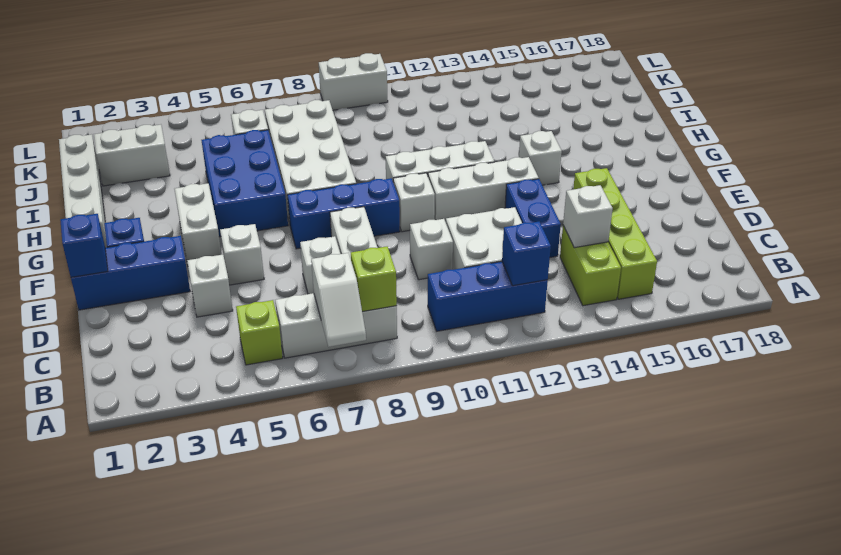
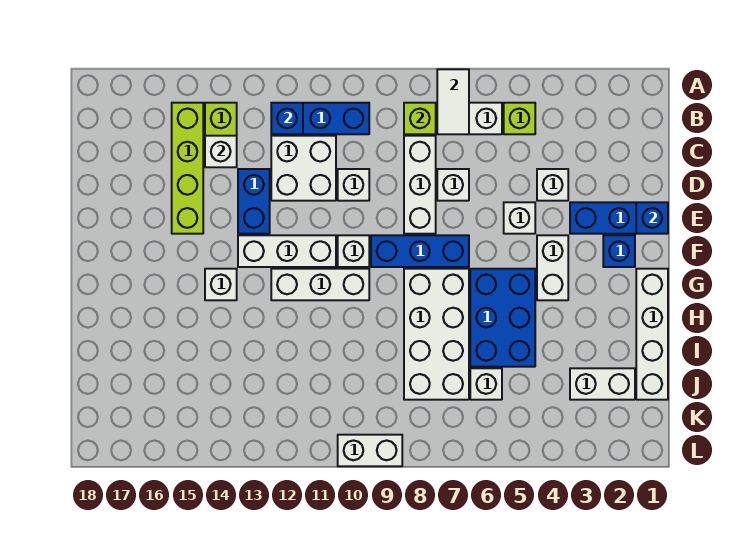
white slope A7:B7 level 2 top B -> white tile A7:B7 level 2

